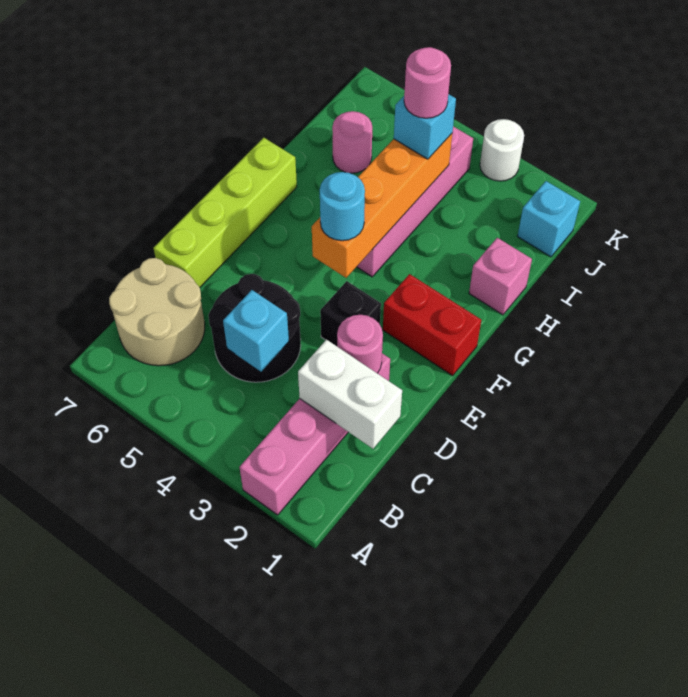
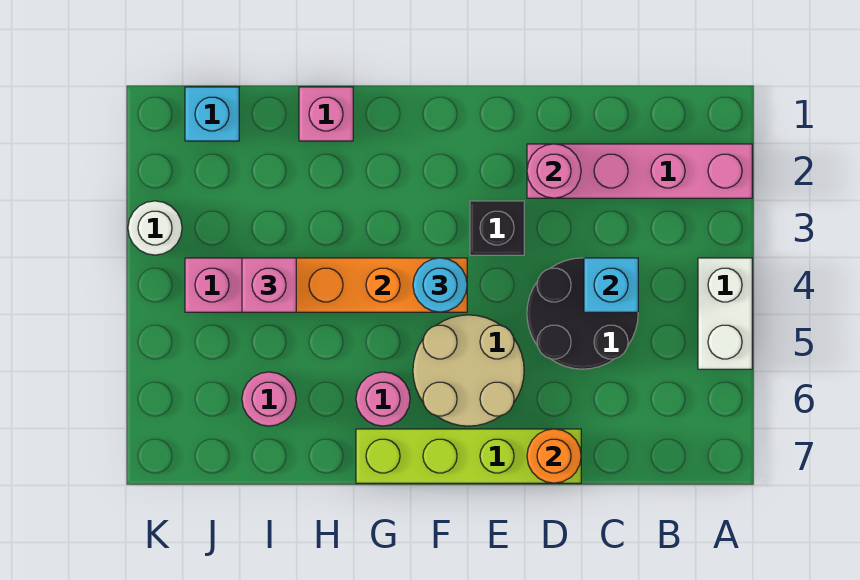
tan round brick B6:C7 level 1 -> tan round brick E5:F6 level 1
white brick C1:C2 level 2 -> white brick A4:A5 level 1
none -> orange round brick D7 level 2
red brick F1:F2 level 1 -> none
cyan brick I4 level 3 -> pink brick I4 level 3
pink round brick I4 level 4 -> pink round brick G6 level 1

